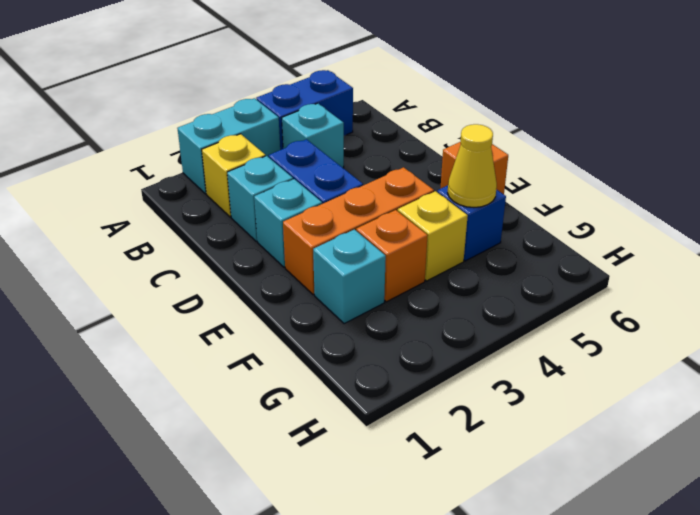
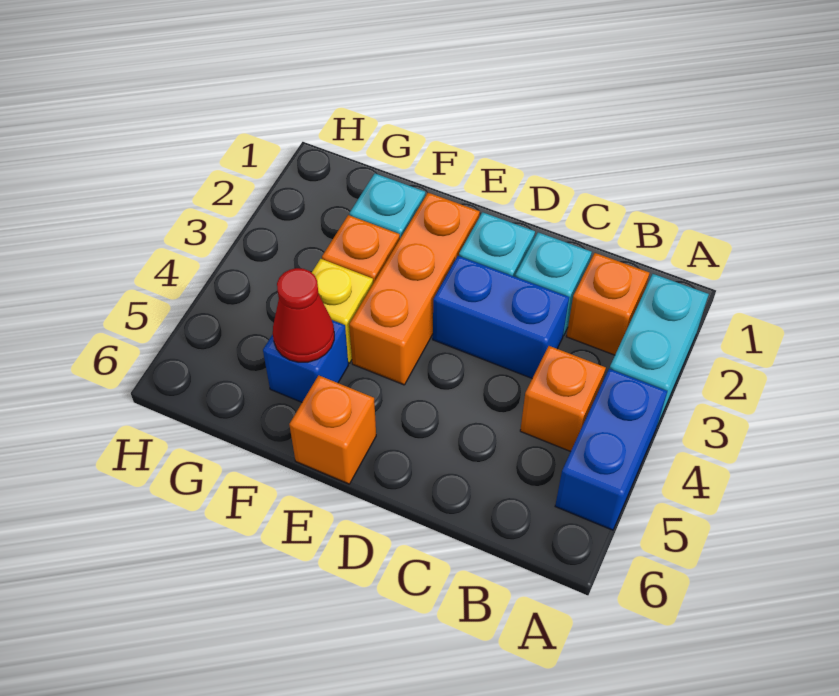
yellow brick B2 level 1 -> orange brick B2 level 1
cyan brick B4 level 1 -> orange brick B4 level 1
yellow cone F5 level 2 -> red cone F5 level 2

